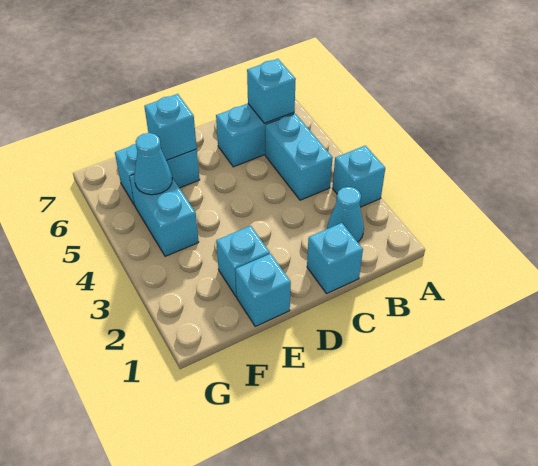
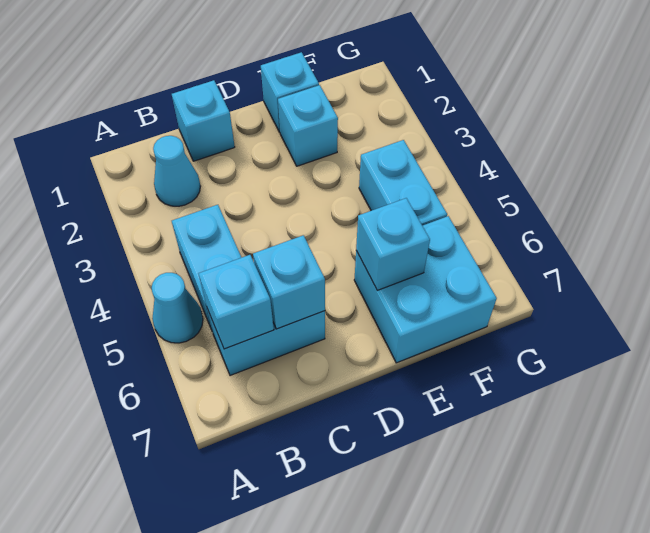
cyan brick A3 level 1 -> cyan brick C6 level 2
cyan brick E6:F6 level 1 -> cyan brick E6:F7 level 1
cyan cone F5 level 2 -> cyan cone A5 level 1

